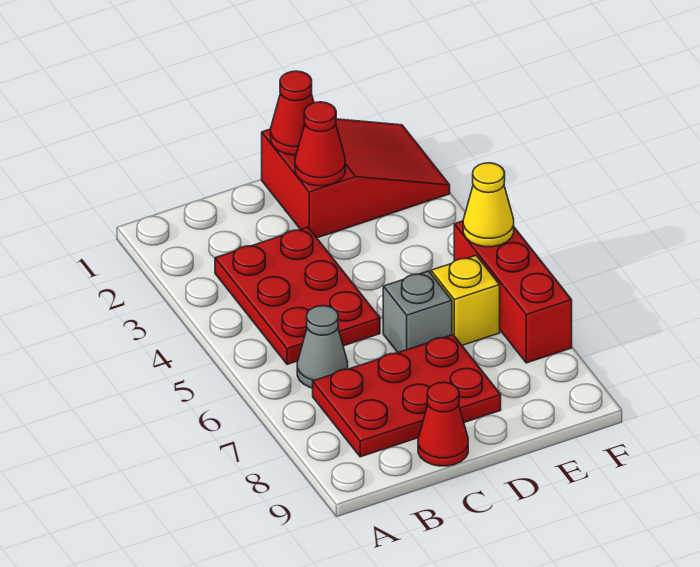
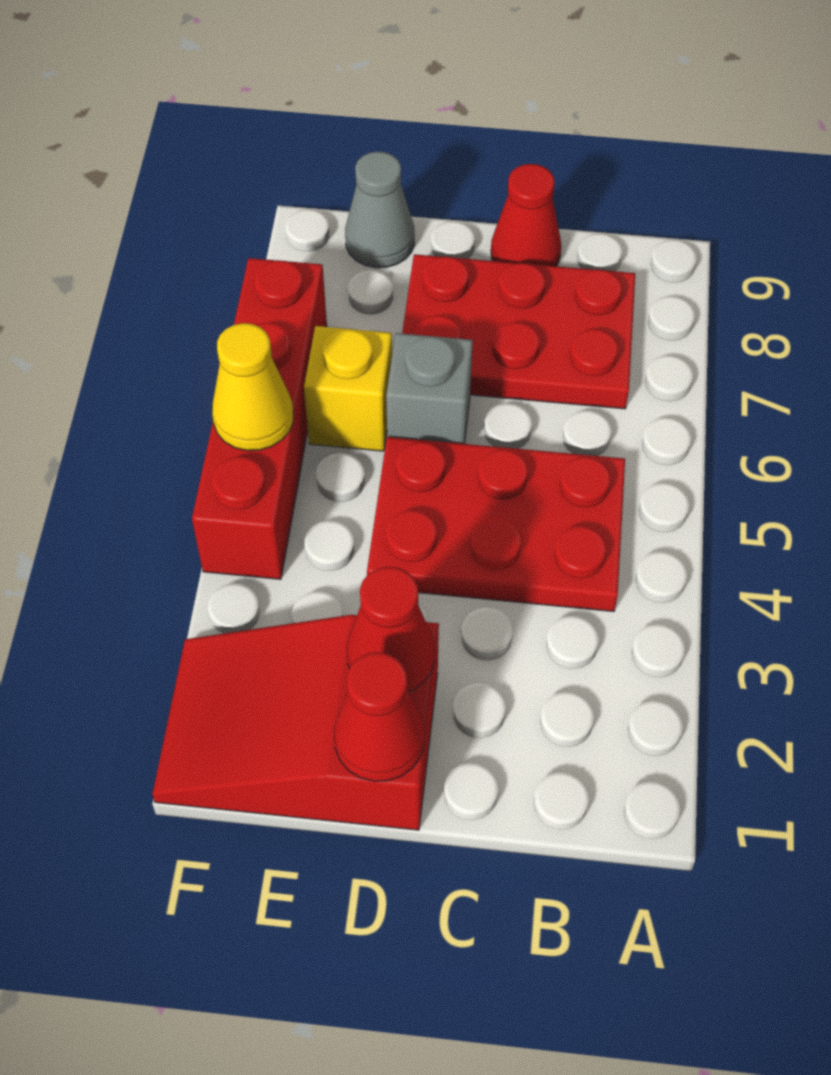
red plate B3:C5 level 1 -> red plate B4:D5 level 1
grey cone B6 level 1 -> grey cone E9 level 1
red brick F5:F7 level 1 -> red brick F4:F7 level 1

